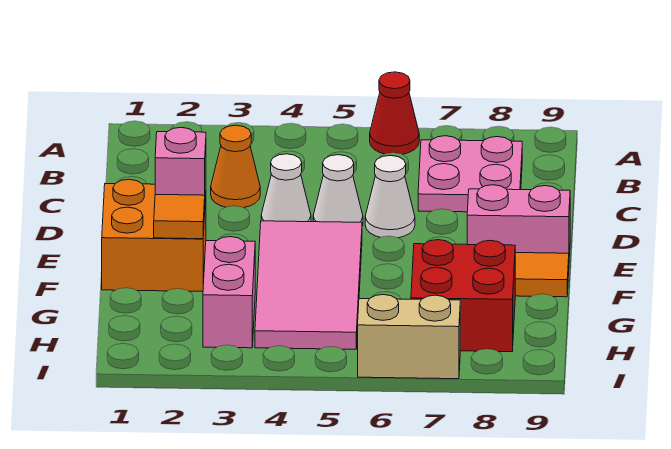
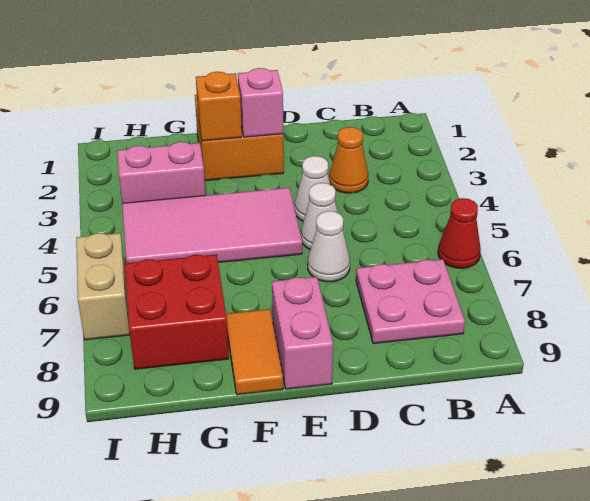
orange tile F2 level 2 -> orange brick F2 level 2

